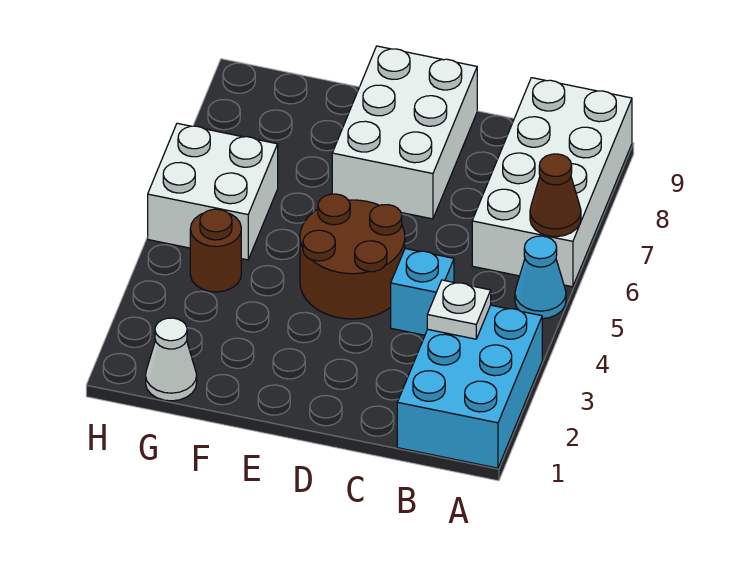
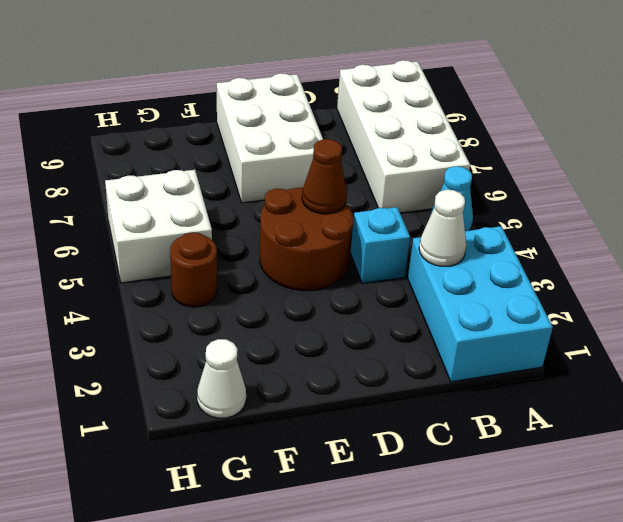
brown cone A6 level 2 -> brown cone D5 level 2
white plate B3 level 2 -> white cone B3 level 2

